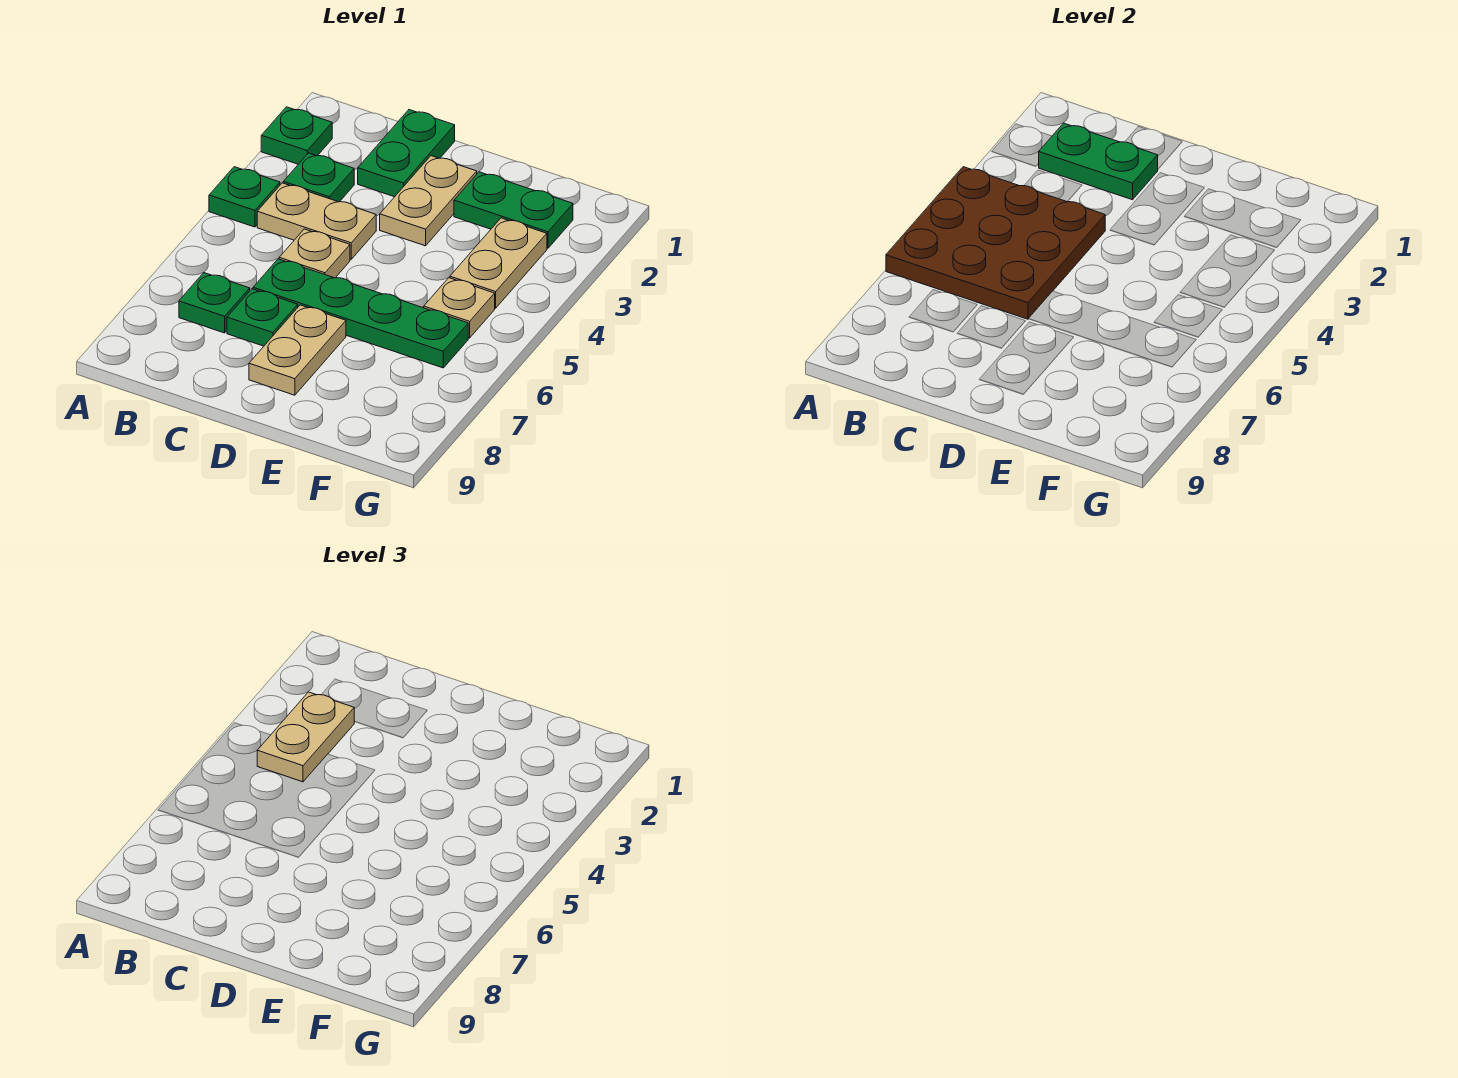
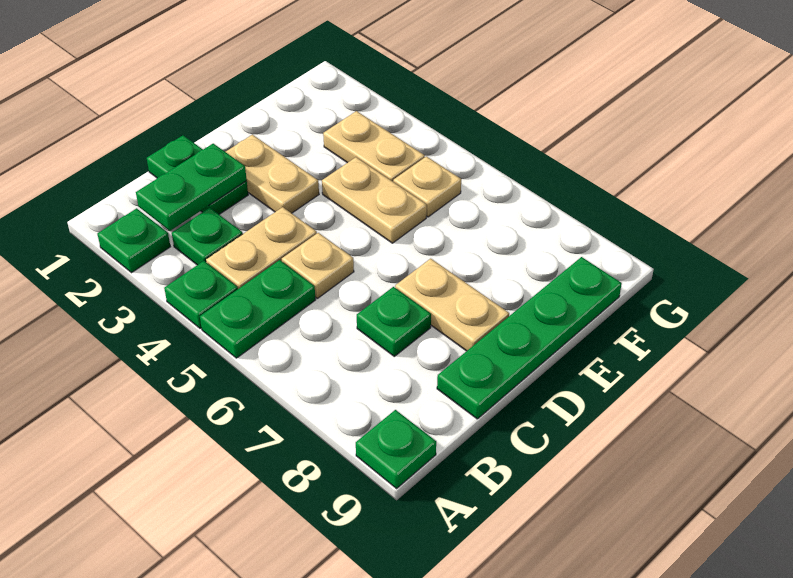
brown plate A4:C6 level 2 -> none
tan plate B3:B4 level 3 -> tan plate E4:E5 level 1
green plate B7 level 1 -> green plate A9 level 1
green plate C6:F6 level 1 -> green plate C9:F9 level 1
green plate E2:F2 level 1 -> green plate A5:B5 level 1

